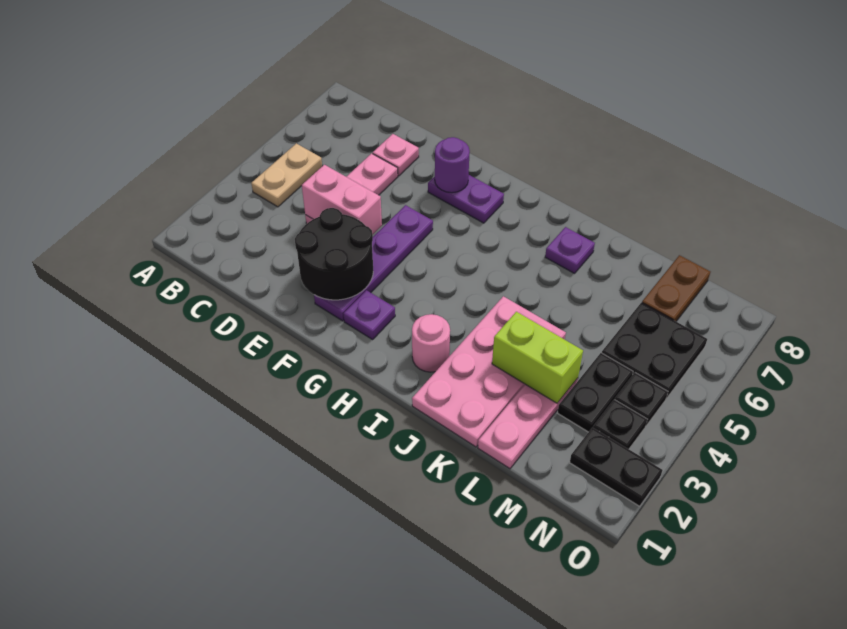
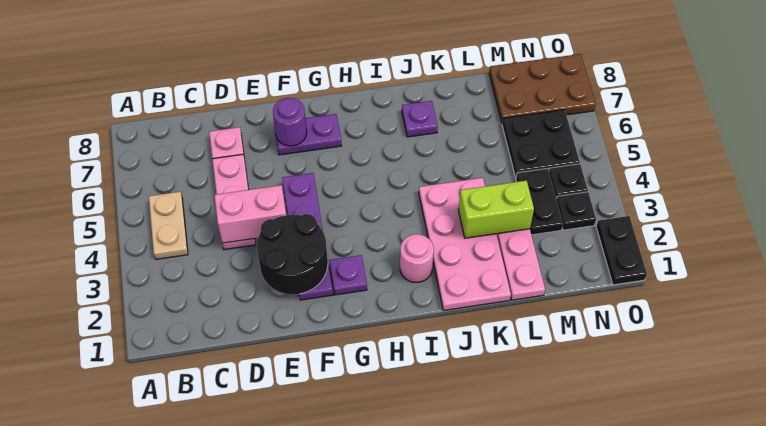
brown plate M7:M8 level 1 -> brown plate M7:O8 level 1
black plate N2:O2 level 1 -> black plate O1:O2 level 1

